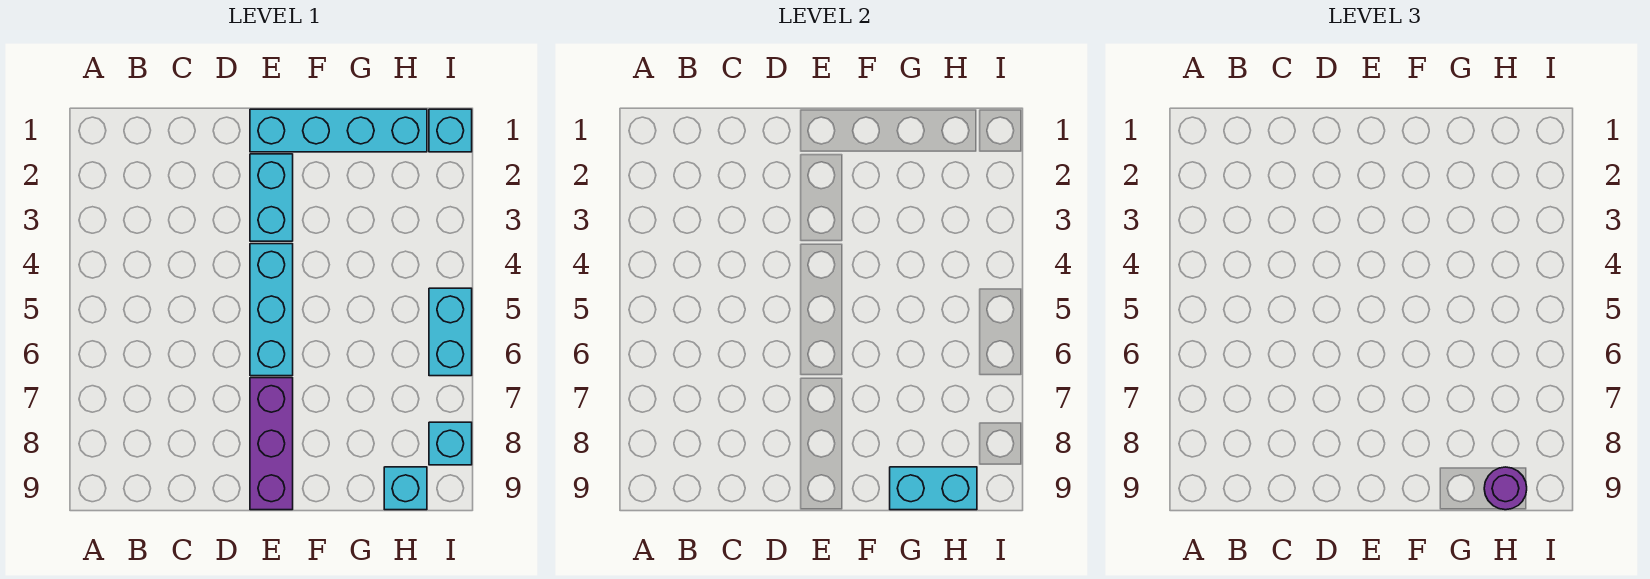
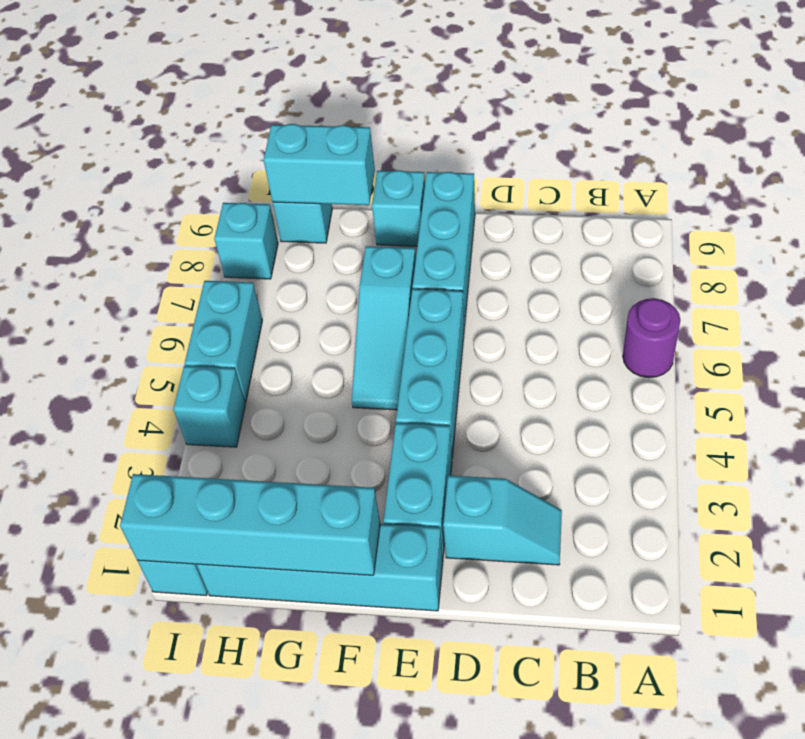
none -> cyan slope C2:D2 level 1 top D
purple brick E7:E9 level 1 -> cyan brick E7:E9 level 1
none -> cyan brick F1:I1 level 2
none -> cyan slope F5:F7 level 1 top 7
none -> cyan brick F9 level 1
purple round brick H9 level 3 -> purple round brick A6 level 1
none -> cyan brick I4 level 1

